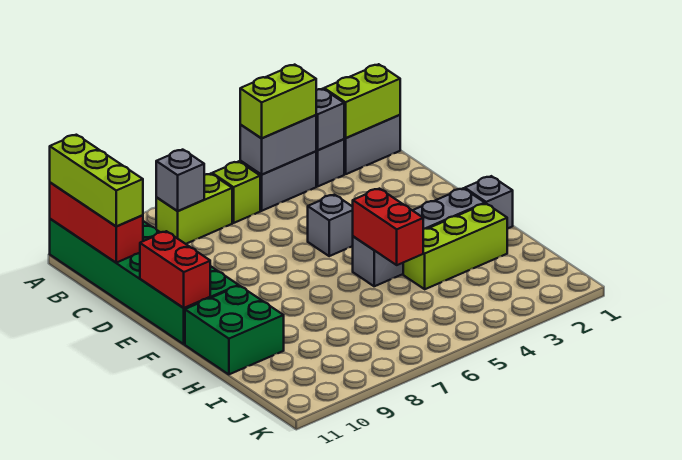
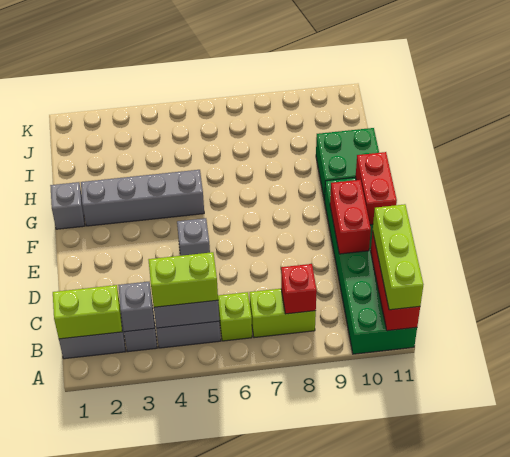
grey brick B8 level 2 -> red brick B8 level 2
red brick G5:H5 level 2 -> red brick D10:E10 level 2
lime brick H2:H4 level 1 -> none

